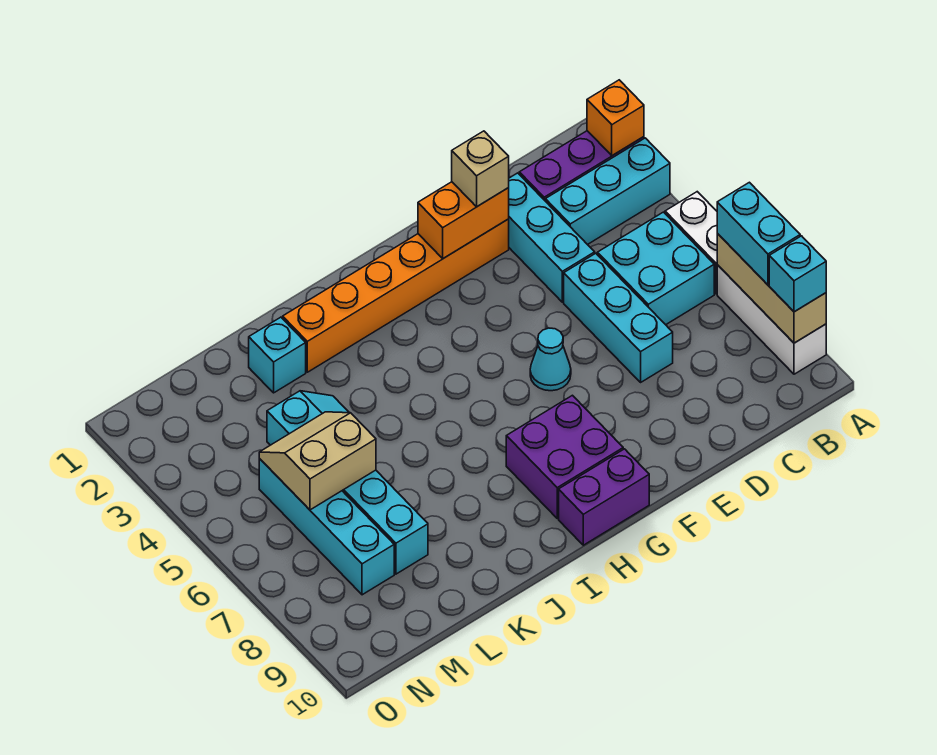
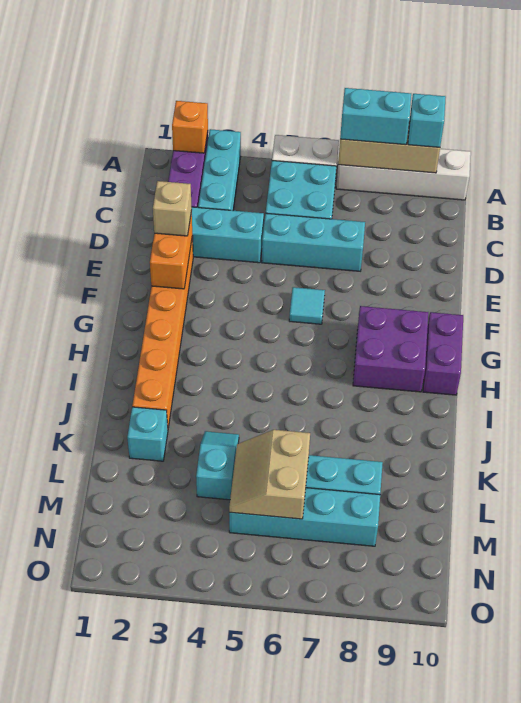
white brick A7:A9 level 1 -> white brick A7:A10 level 1
cyan cone F6 level 1 -> cyan tile F6 level 1

